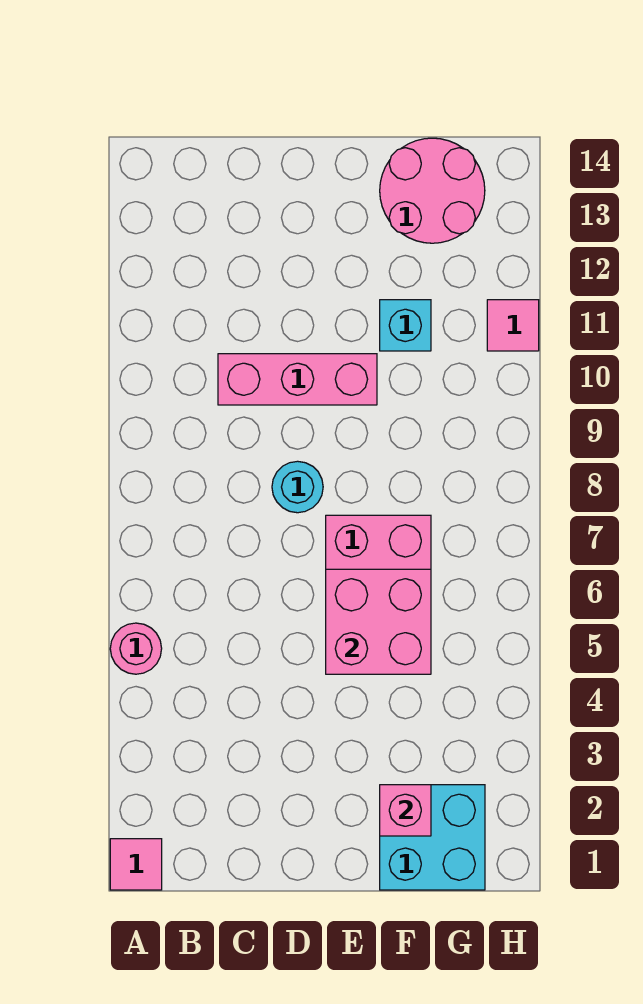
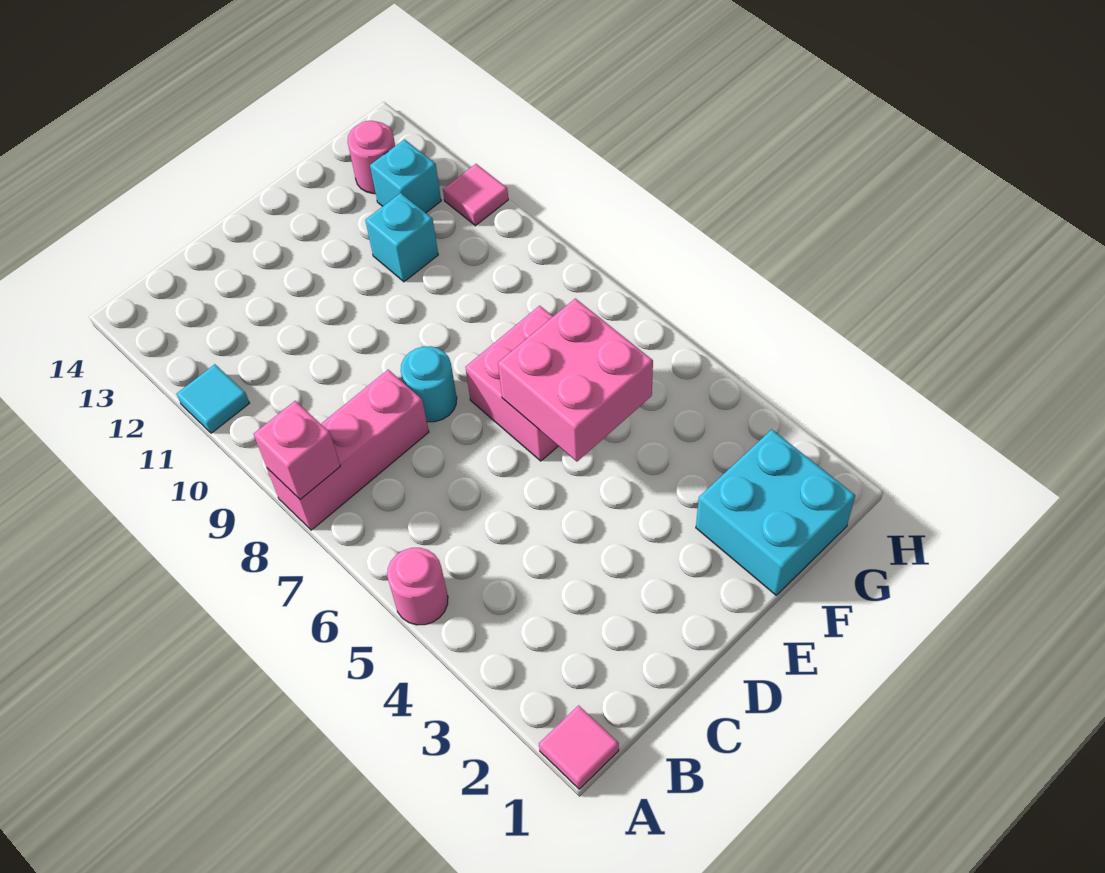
none -> cyan tile A11 level 1
pink brick C10:E10 level 1 -> pink brick A8:C8 level 1
pink brick F2 level 2 -> pink brick A8 level 2
pink round brick F13:G14 level 1 -> pink round brick G13 level 1
none -> cyan brick G12 level 1

